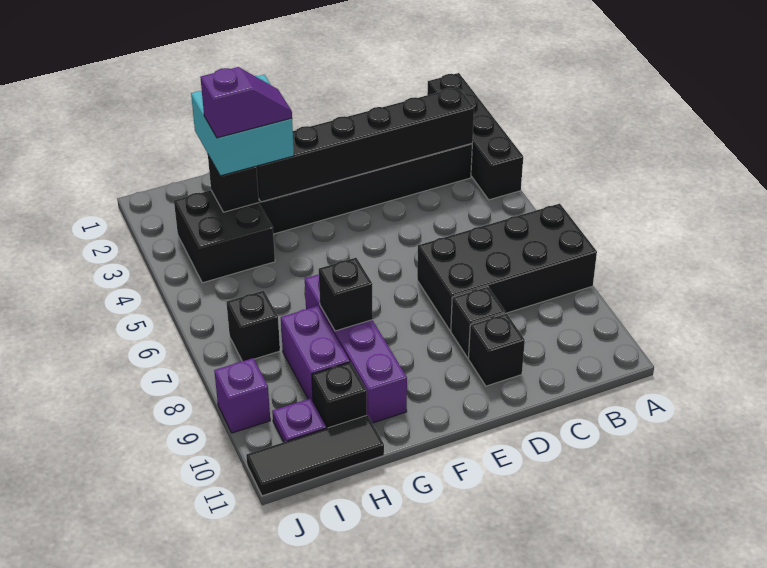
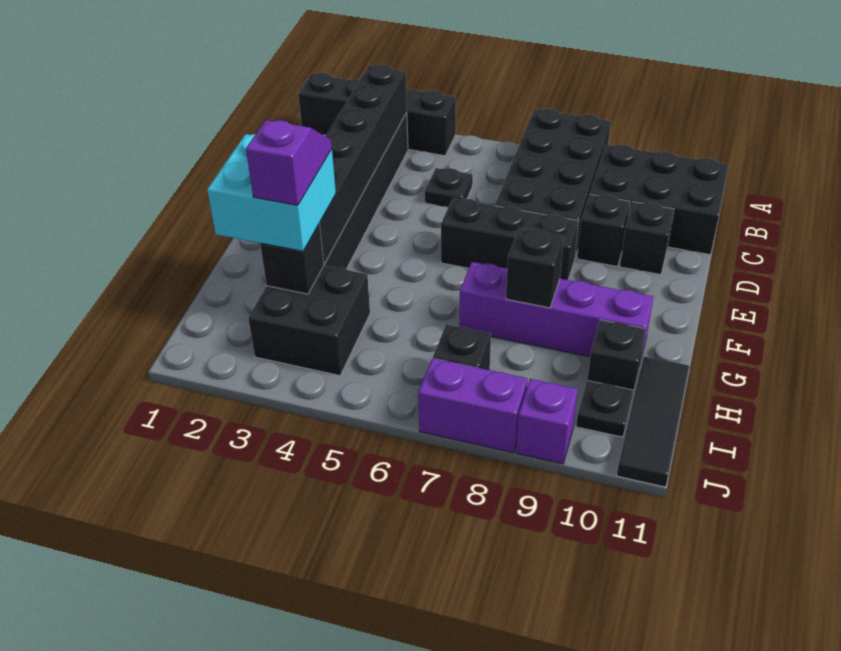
none -> black brick B9:C11 level 1
none -> black plate C5 level 1
none -> black brick E6:E8 level 1
purple brick H8:H9 level 1 -> purple brick J7:J8 level 1
purple plate I10 level 1 -> black plate I10 level 1

